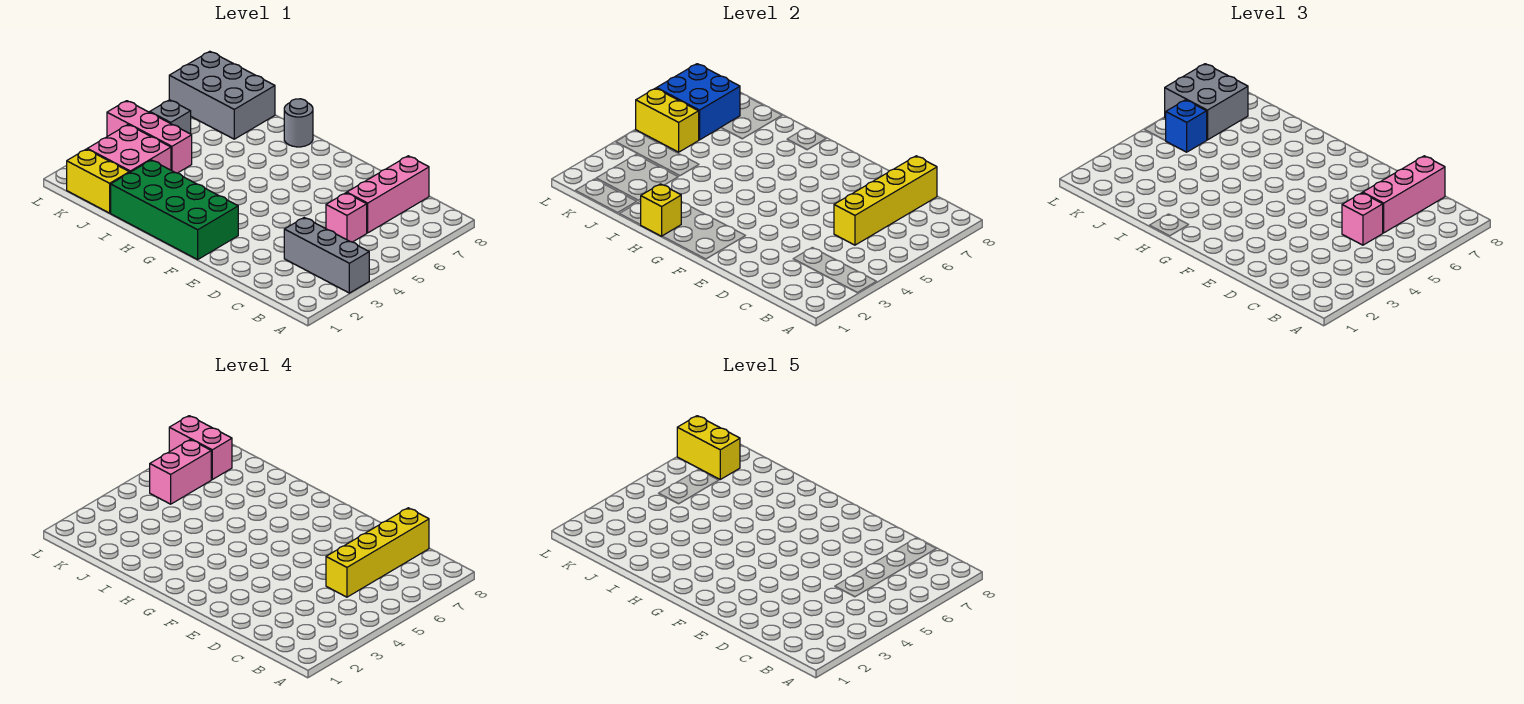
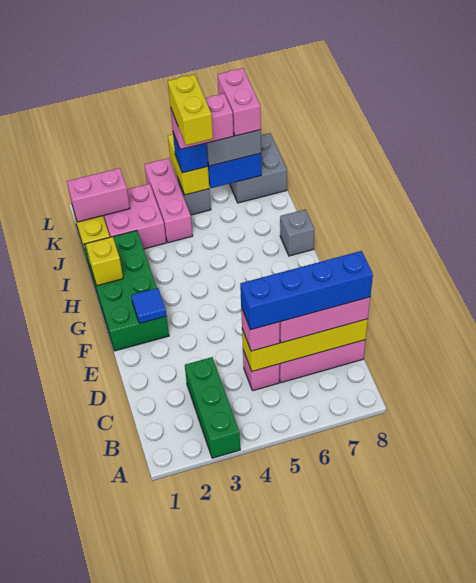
grey brick A3:C3 level 1 -> green brick A3:C3 level 1
yellow brick C5:C8 level 4 -> blue brick C5:C8 level 4
none -> blue tile F2 level 2
grey round brick H8 level 1 -> grey brick H8 level 1
grey brick J7:L8 level 1 -> grey brick K7:L8 level 1
none -> pink brick K1:K2 level 2
yellow brick K7:L7 level 5 -> yellow brick J5:K5 level 5

